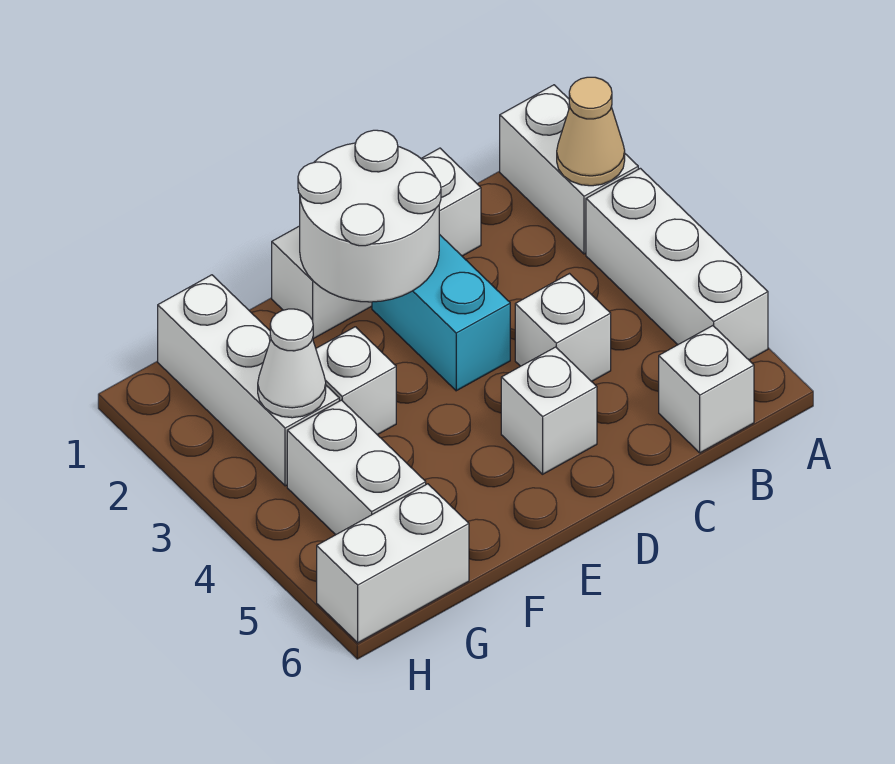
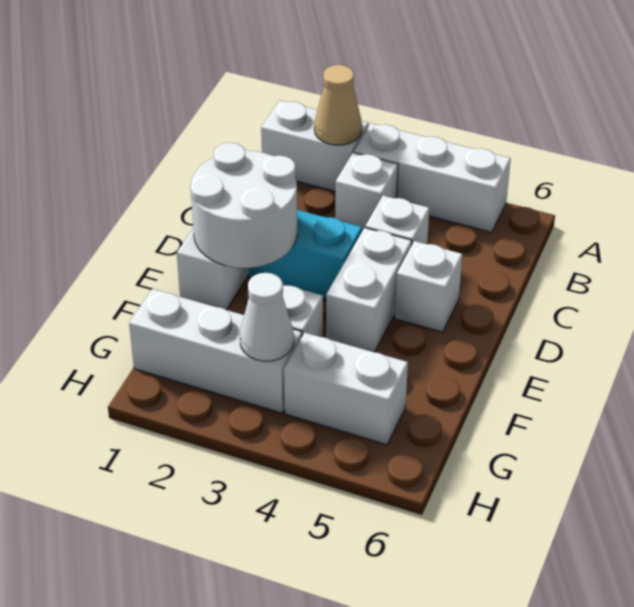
white brick B6 level 1 -> white brick B3 level 1
white brick G6:H6 level 1 -> white brick D4:E4 level 1

